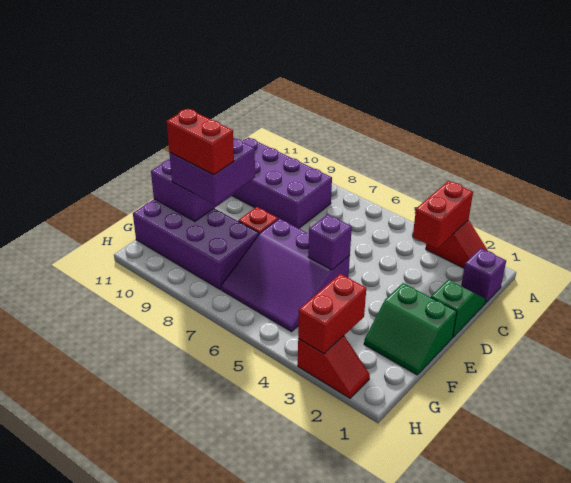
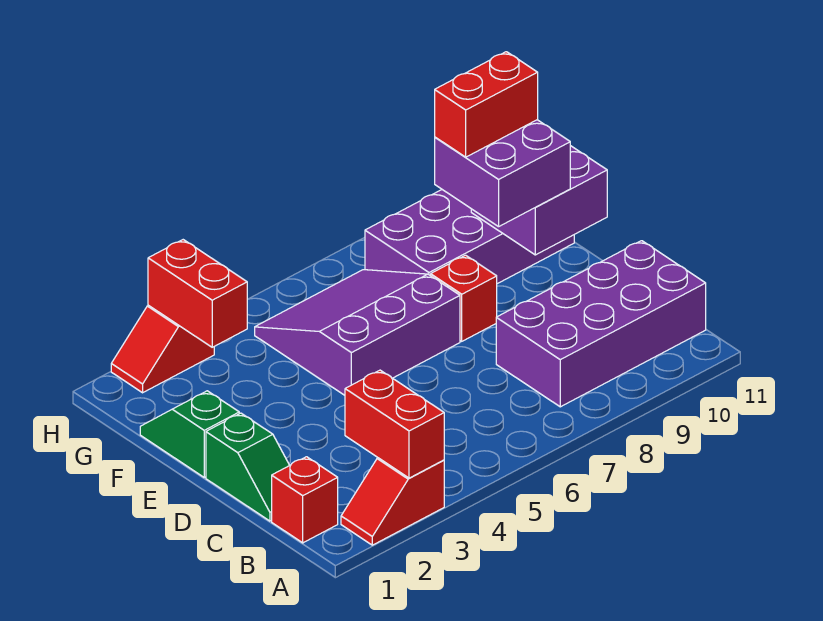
purple brick B1 level 1 -> red brick B1 level 1
green slope E1:F2 level 1 top E -> green slope E1:F1 level 1 top E
purple brick E5 level 2 -> none

